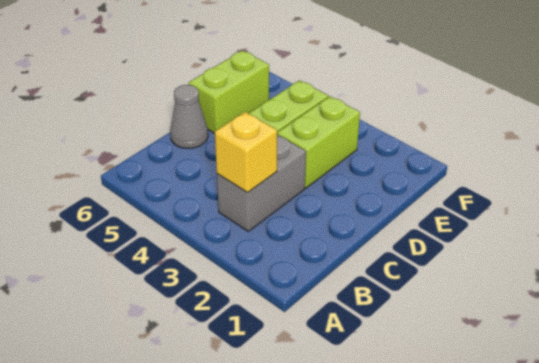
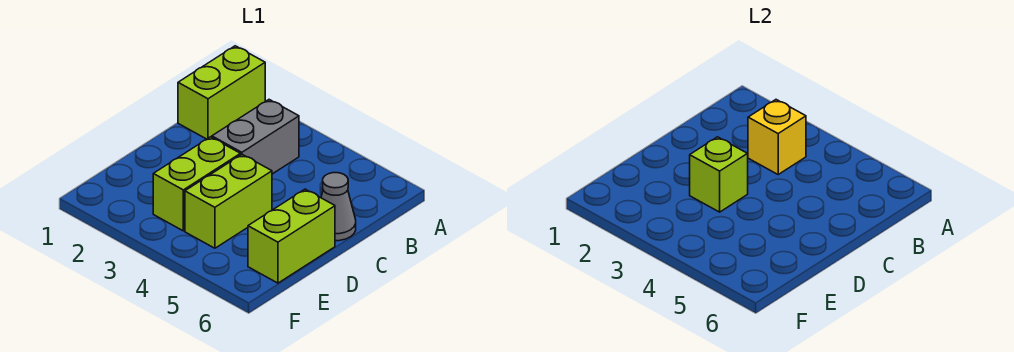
none -> lime brick A1:B1 level 1
none -> lime brick D3 level 2

